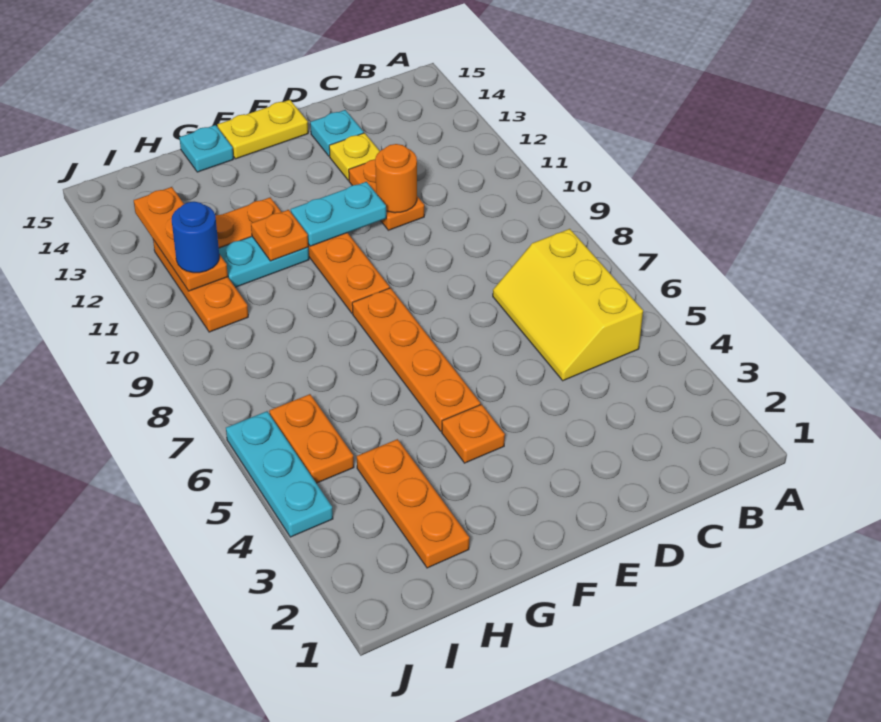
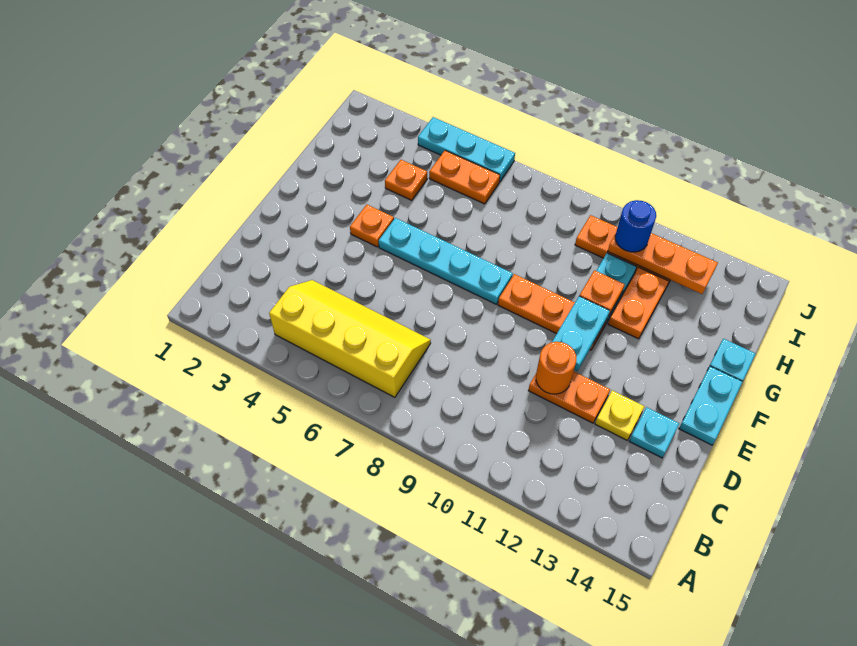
yellow slope B5:C7 level 1 top B -> yellow slope B4:C7 level 1 top B
yellow plate E15:F15 level 1 -> cyan plate E15:F15 level 1
orange plate F5:F8 level 1 -> cyan plate F5:F8 level 1
orange plate H2:H4 level 1 -> orange plate H4 level 1

